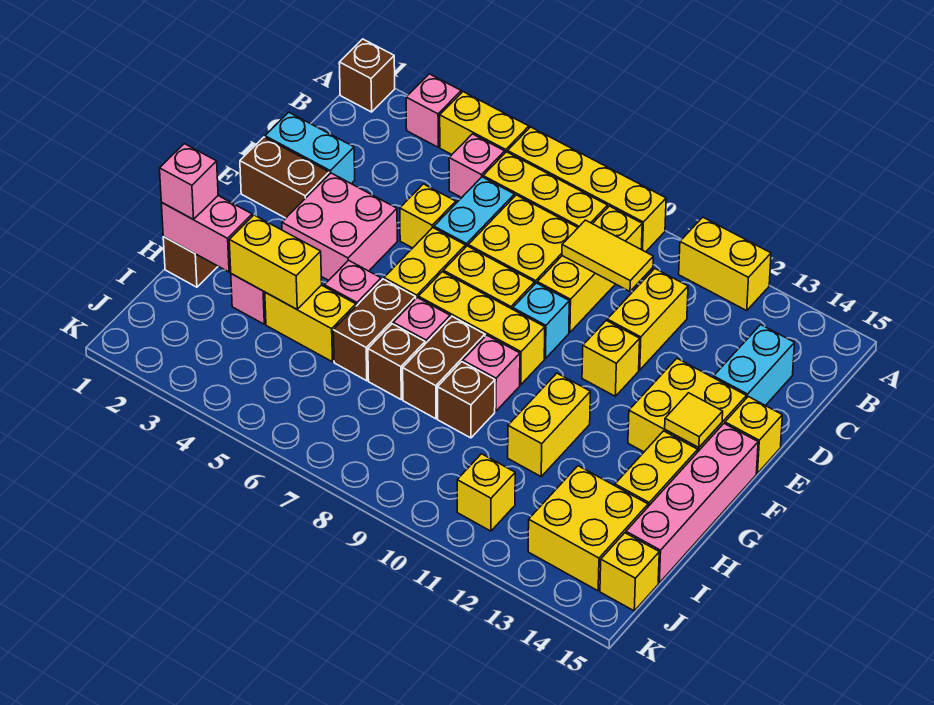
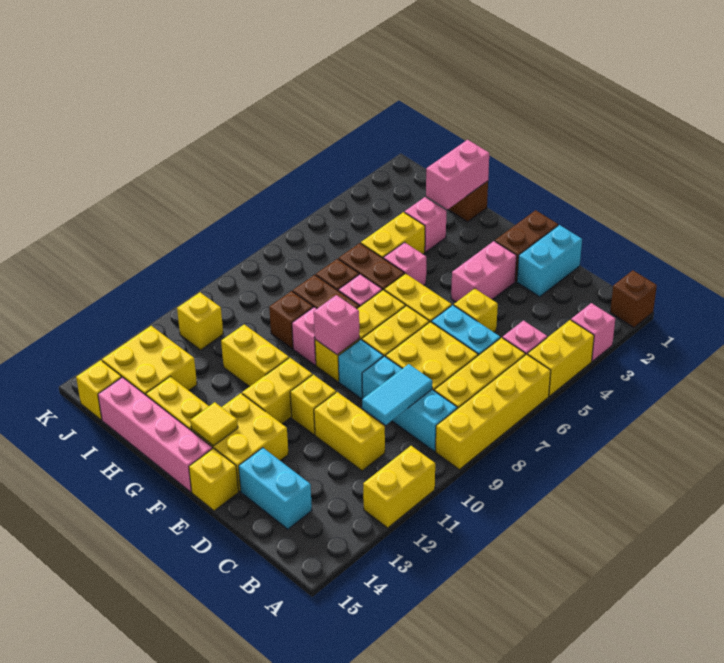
yellow brick B9:D9 level 1 -> cyan brick B9:D9 level 1
yellow tile C9:C10 level 2 -> cyan tile C9:C10 level 2
pink brick E3:F4 level 1 -> pink brick E3:E4 level 1
pink brick H1 level 3 -> pink brick F9 level 2
yellow brick H3:H4 level 2 -> yellow brick F11:F12 level 1

